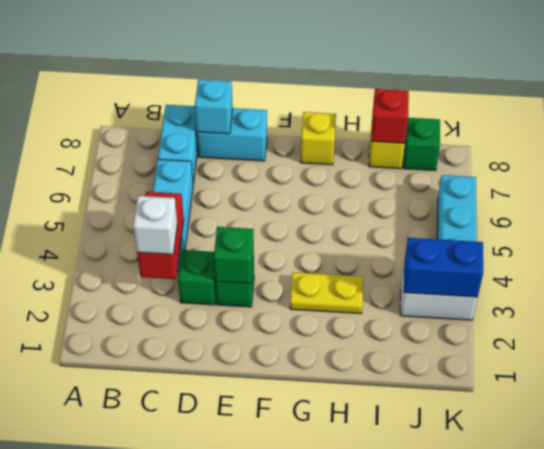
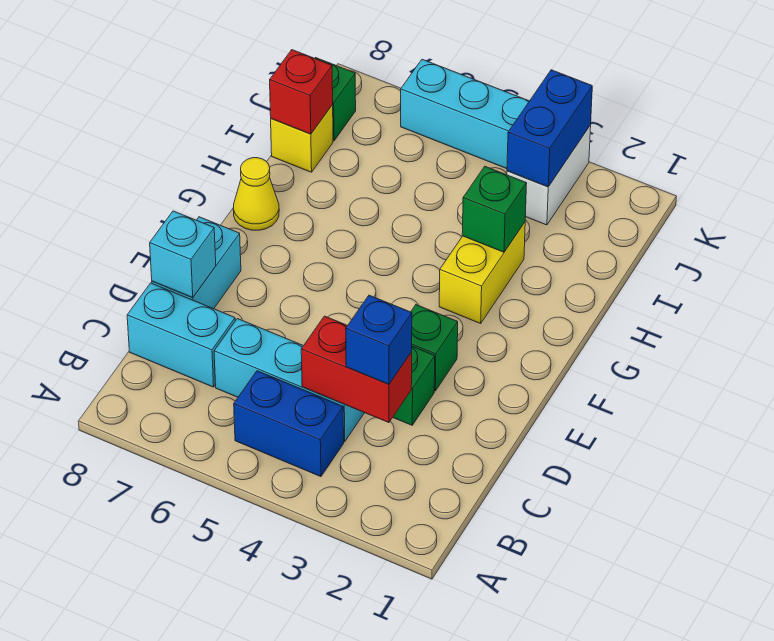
none -> blue brick B4:B5 level 1
white brick C3 level 3 -> blue brick C3 level 3
green brick E3 level 2 -> green brick H3 level 2
yellow plate G3:H3 level 1 -> yellow brick G3:H3 level 1
yellow brick G8 level 1 -> yellow cone G8 level 1

